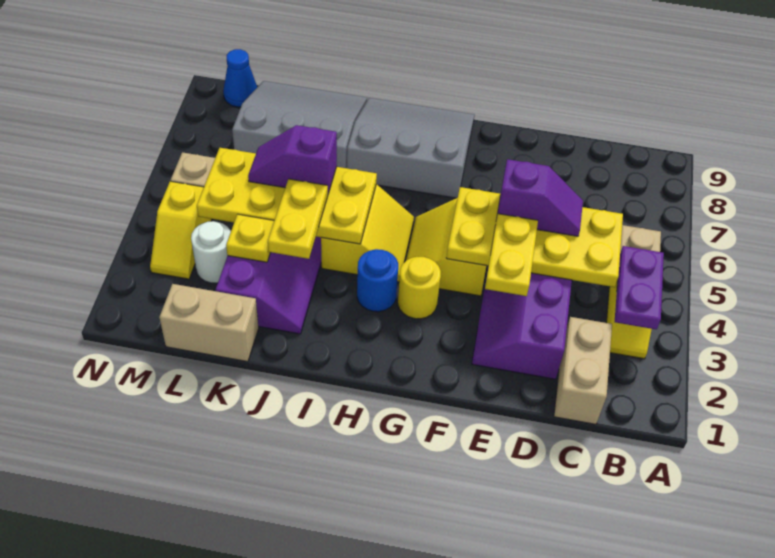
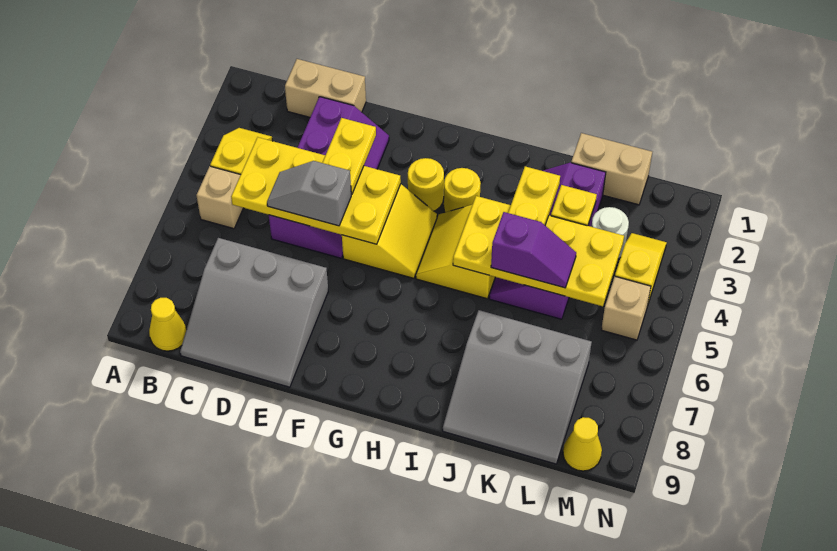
purple plate B3:B4 level 2 -> none
none -> yellow cone B9 level 1
tan brick C1:C2 level 1 -> tan brick C1:D1 level 1
purple slope D5:E5 level 3 top E -> grey slope D5:E5 level 3 top E
grey slope G7:I9 level 1 top 7 -> grey slope C7:E9 level 1 top 7
blue round brick H3 level 1 -> yellow round brick H3 level 1
blue cone M9 level 1 -> yellow cone M9 level 1

